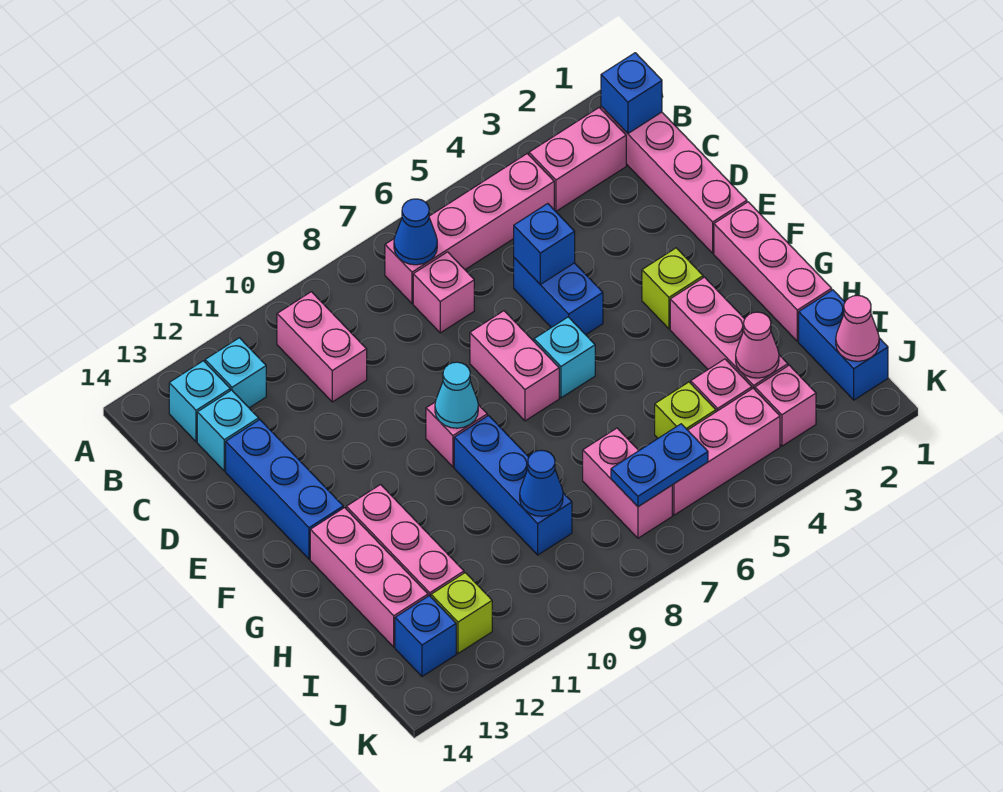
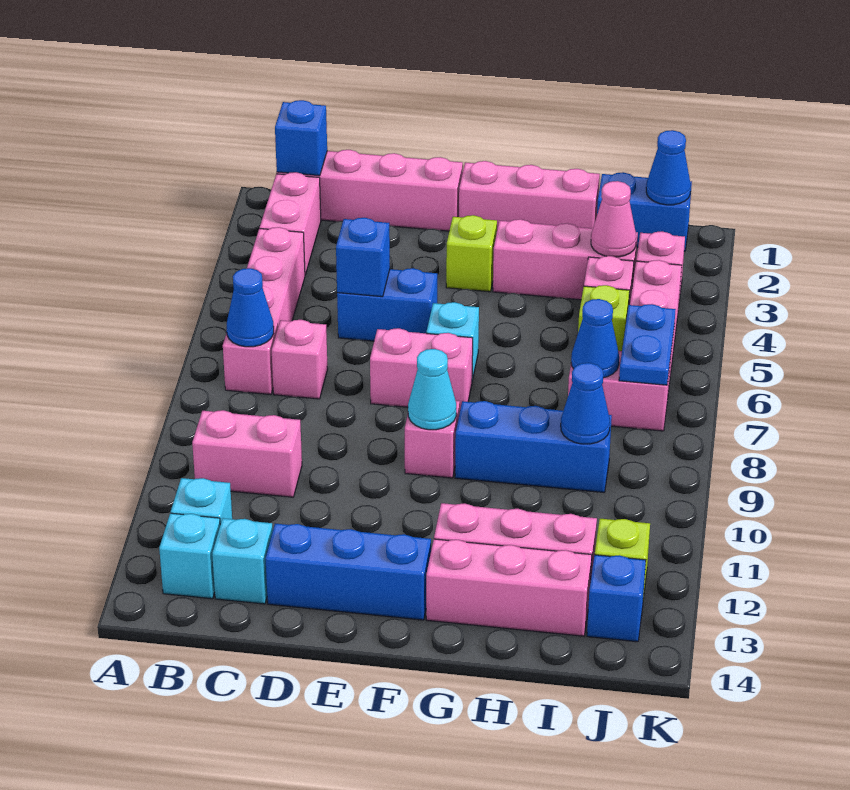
none -> blue cone I7 level 2
pink cone J1 level 2 -> blue cone J1 level 2

